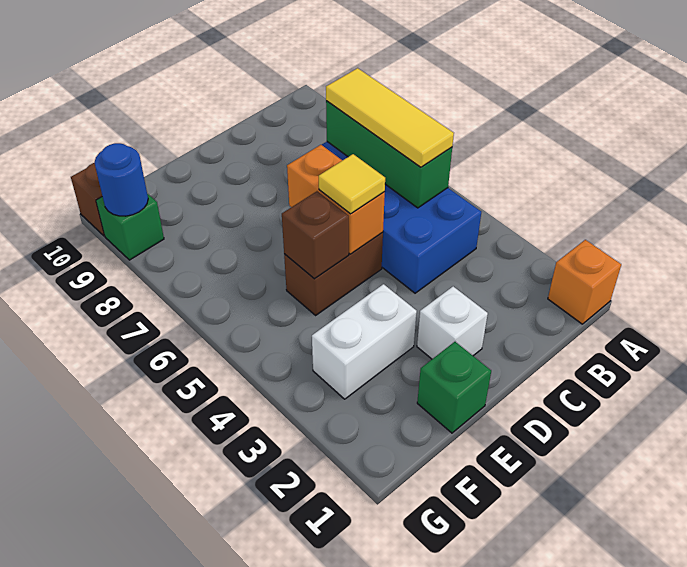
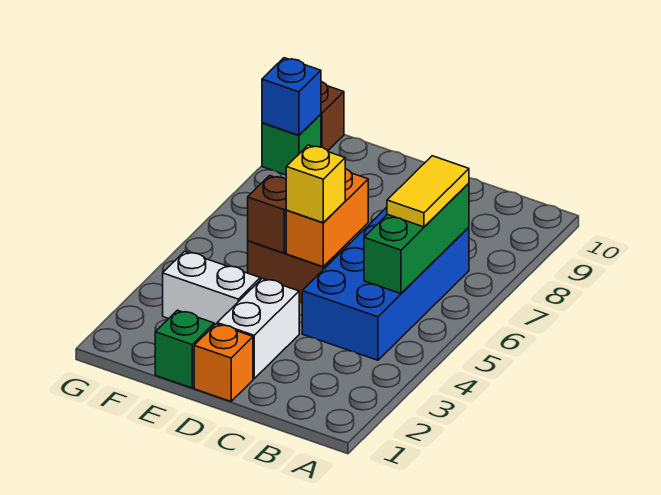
orange brick A1 level 1 -> orange brick D1 level 1
yellow tile B5:B7 level 3 -> yellow tile B6:B7 level 3
white brick D2 level 1 -> white brick D2:D3 level 1
yellow tile D5 level 3 -> yellow brick D5 level 3
blue round brick G9 level 2 -> blue brick G9 level 2

